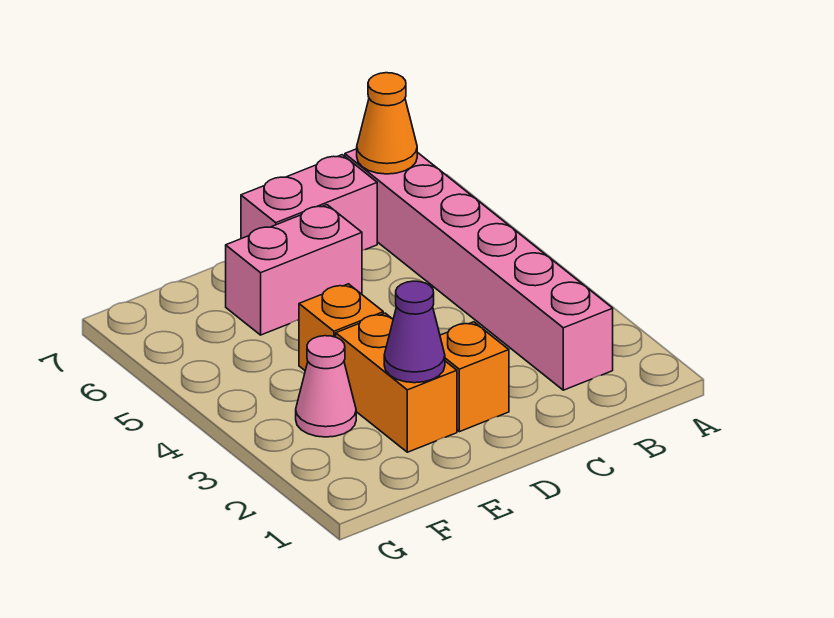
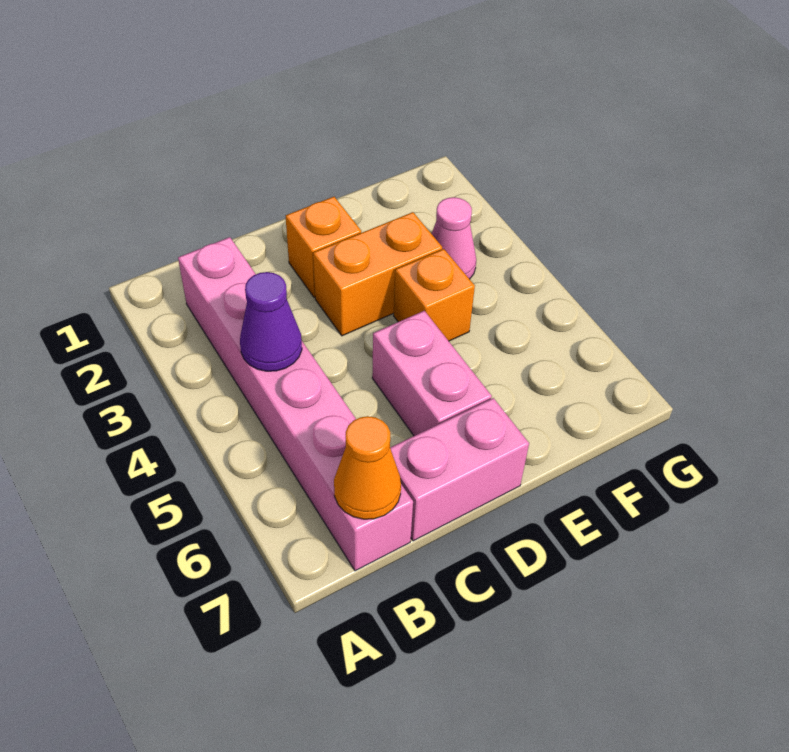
pink brick D6:E6 level 1 -> pink brick D5:D6 level 1
orange brick E2:E3 level 1 -> orange brick D3:E3 level 1
purple cone E2 level 2 -> purple cone B4 level 2

